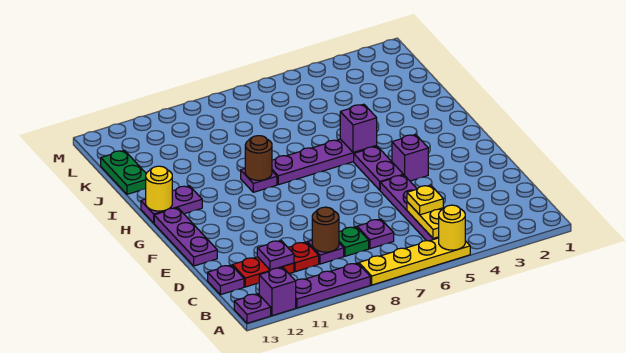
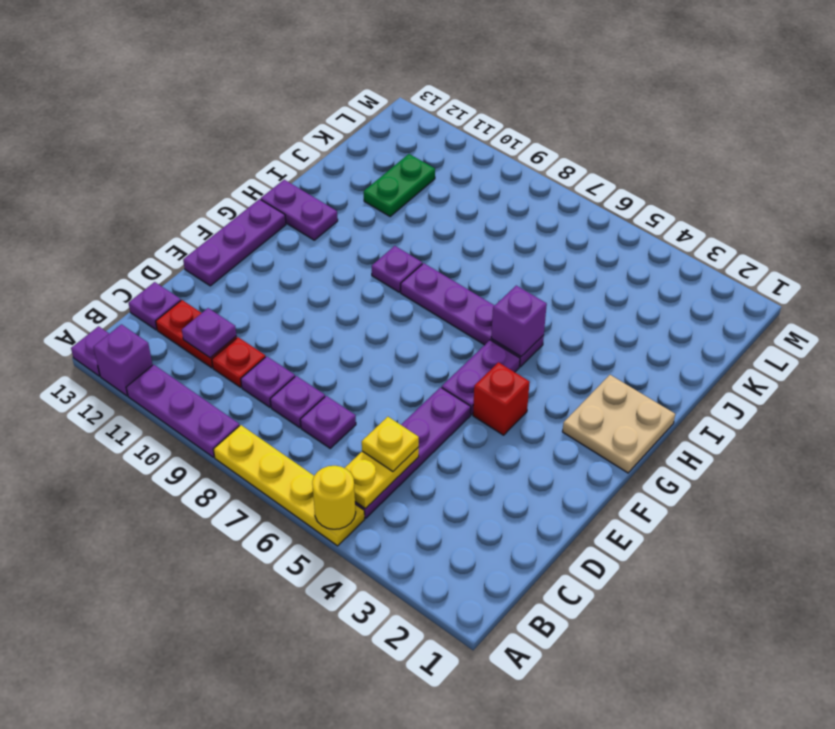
green plate C8 level 1 -> purple plate C8 level 1
brown round brick C9 level 2 -> none
purple brick F4 level 1 -> red brick F4 level 1
none -> tan plate G1:H2 level 1
brown round brick H9 level 2 -> none
yellow round brick H13 level 2 -> none
green plate J13:K13 level 1 -> green plate J11:K11 level 1

